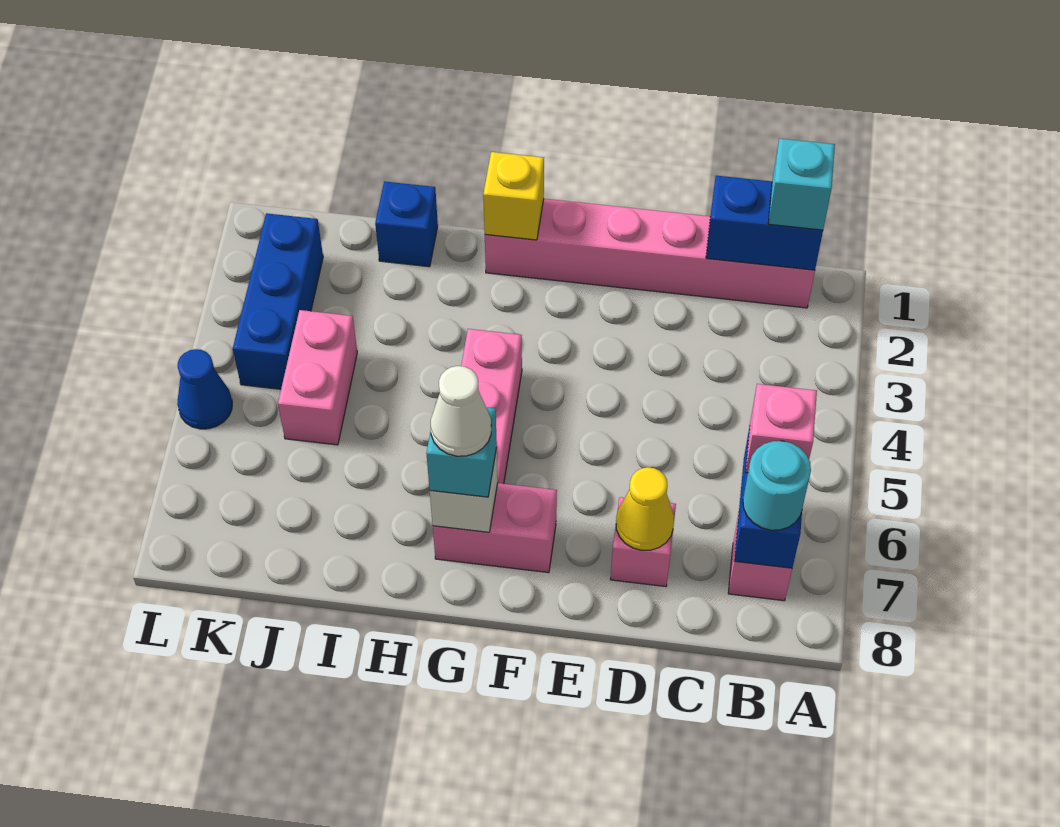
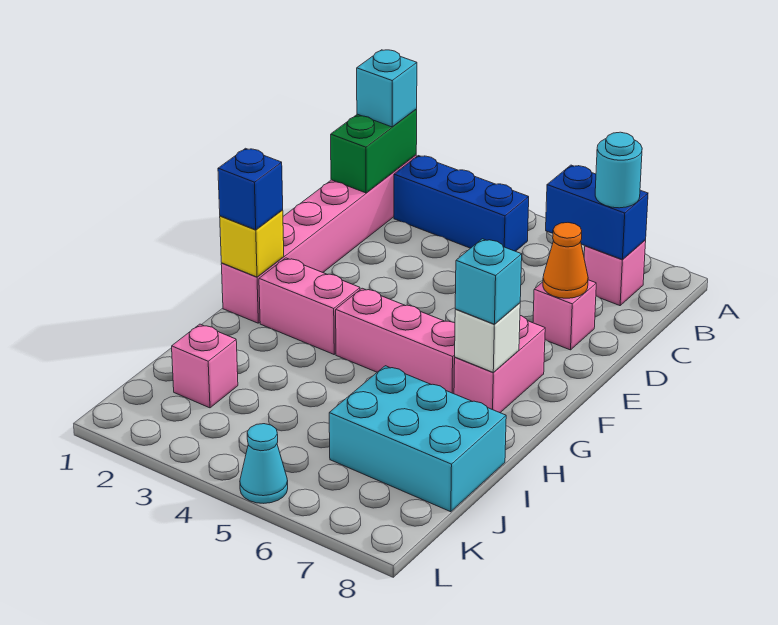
blue brick B1:C1 level 2 -> green brick B1:C1 level 2
pink brick B6 level 3 -> pink brick J2 level 1
yellow cone D7 level 2 -> orange cone D7 level 2
white cone G7 level 4 -> none
blue brick I1 level 1 -> blue brick G1 level 3
none -> cyan brick I6:J8 level 1
pink brick J4:J5 level 1 -> pink brick G2:G3 level 1
blue brick K2:K4 level 1 -> blue brick B2:B4 level 1
blue cone L5 level 1 -> cyan cone L5 level 1

